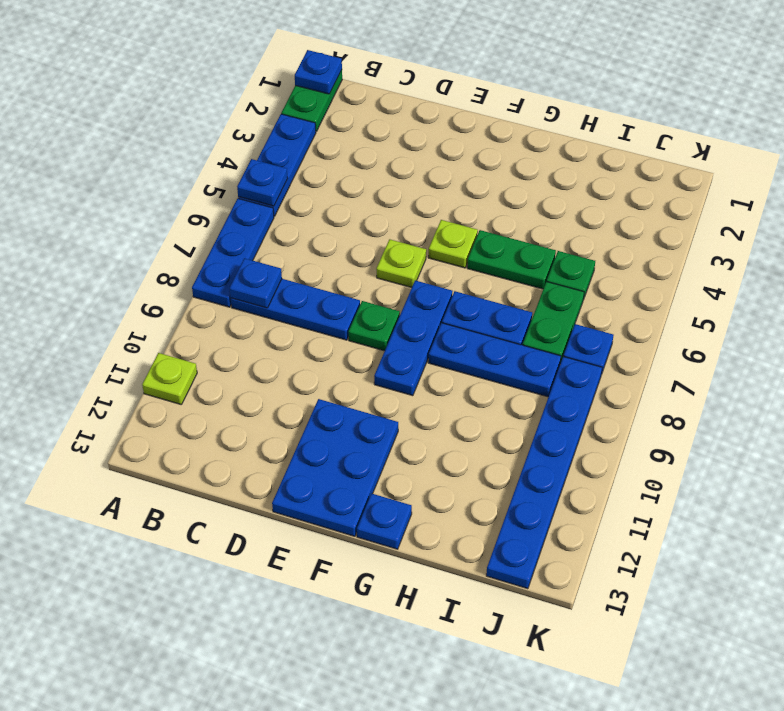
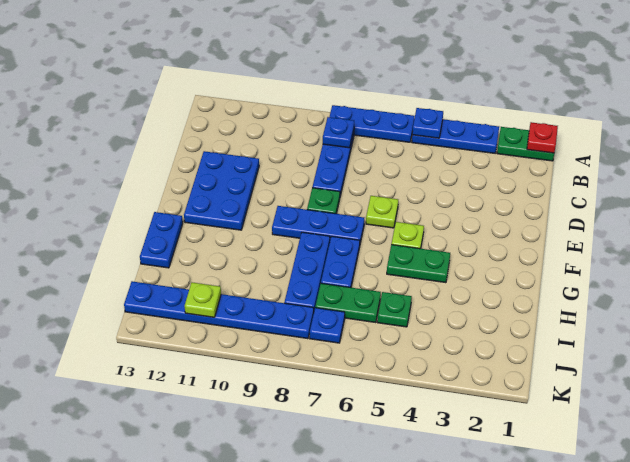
blue plate A1 level 2 -> red plate A1 level 2
lime plate A11 level 1 -> lime plate J11 level 2
blue plate E11:F13 level 1 -> blue plate D11:F12 level 1
green plate G5:H5 level 1 -> green plate G4:G5 level 1
blue plate G13 level 1 -> blue plate G13:H13 level 1

